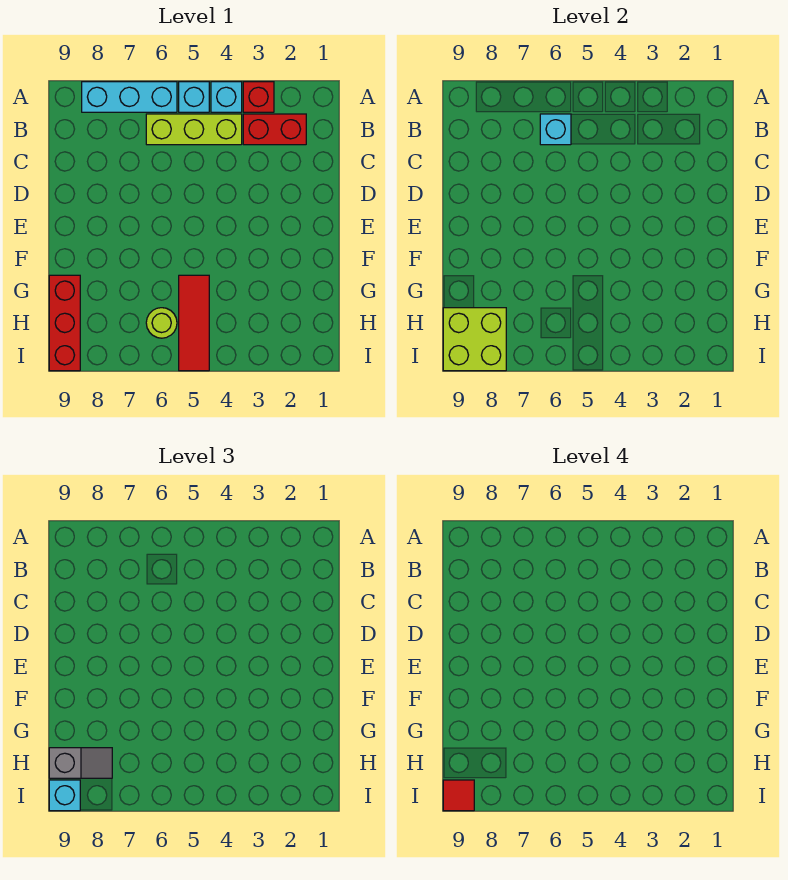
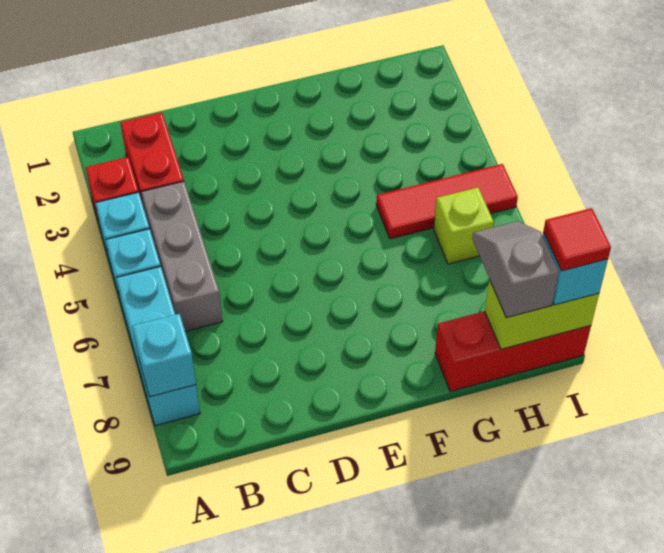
lime brick B4:B6 level 1 -> grey brick B4:B6 level 1
cyan brick B6 level 2 -> cyan brick A8 level 2
lime round brick H6 level 1 -> lime brick H6 level 1
lime brick H8:I9 level 2 -> lime brick H9:I9 level 2

